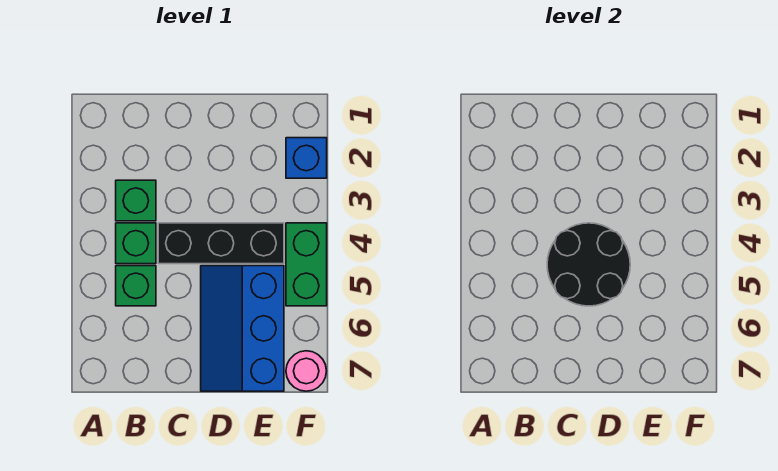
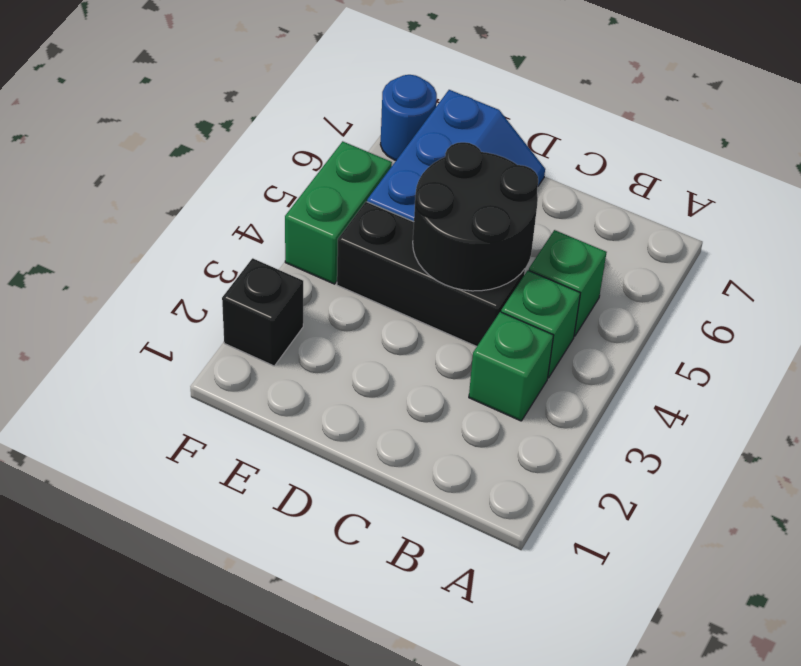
blue brick F2 level 1 -> black brick F2 level 1
pink round brick F7 level 1 -> blue round brick F7 level 1

